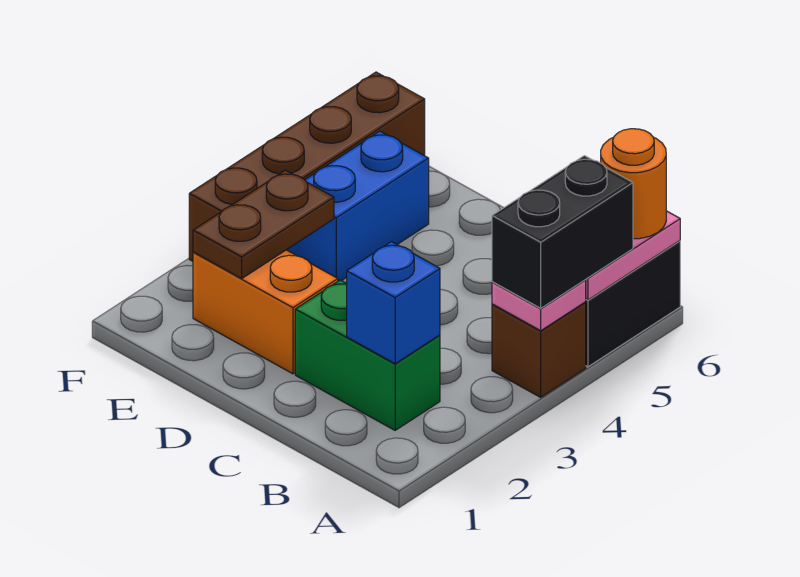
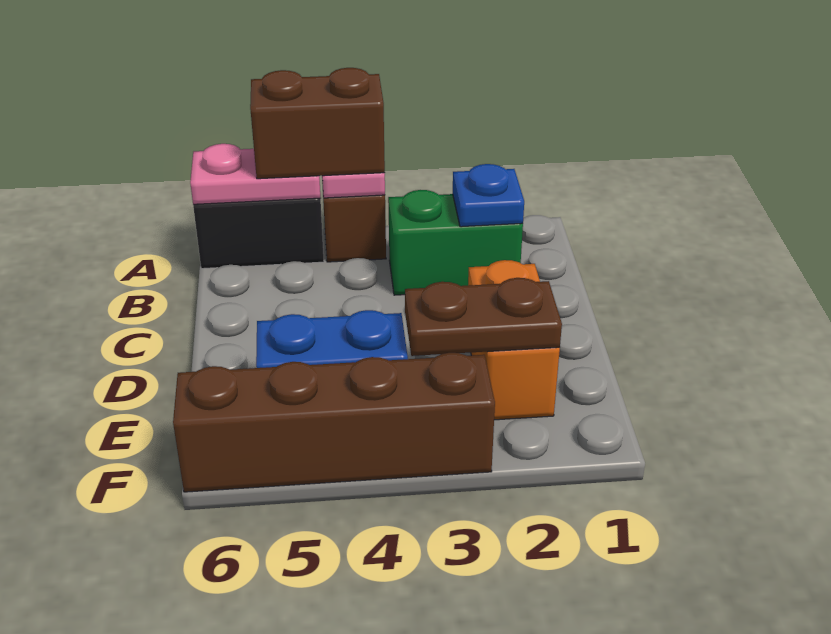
black brick A4:A5 level 3 -> brown brick A4:A5 level 3
orange round brick A6 level 3 -> none
green brick B2:C2 level 1 -> green brick B2:B3 level 1
blue brick B2 level 2 -> blue plate B2 level 2

